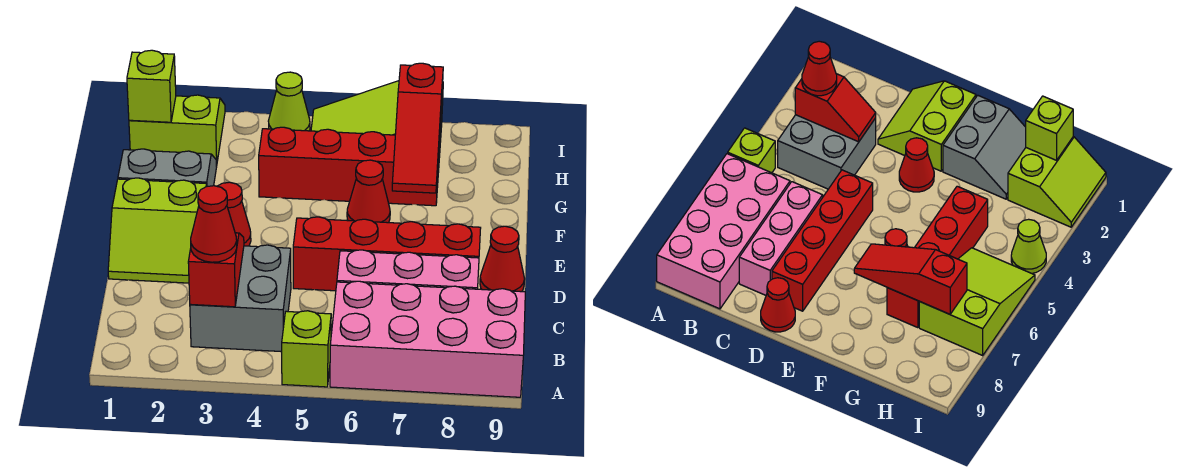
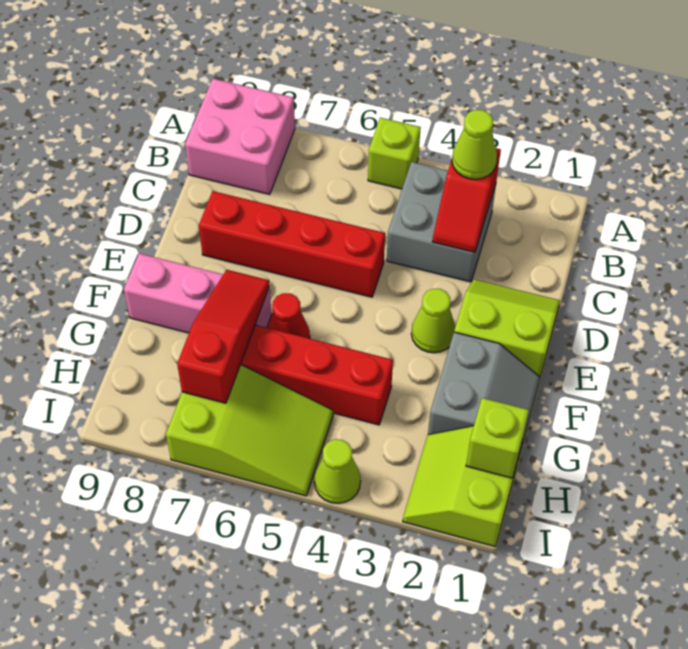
pink brick A6:B9 level 1 -> pink brick A8:B9 level 1
red cone B3 level 3 -> lime cone B3 level 3
pink brick C6:C8 level 1 -> pink brick F7:F9 level 1
red cone D9 level 1 -> none
red cone E3 level 1 -> lime cone E3 level 1
grey slope F1:G2 level 1 top F -> grey slope F1:G2 level 1 top 2
lime slope H1:I2 level 1 top H -> lime slope H1:I2 level 1 top 1

